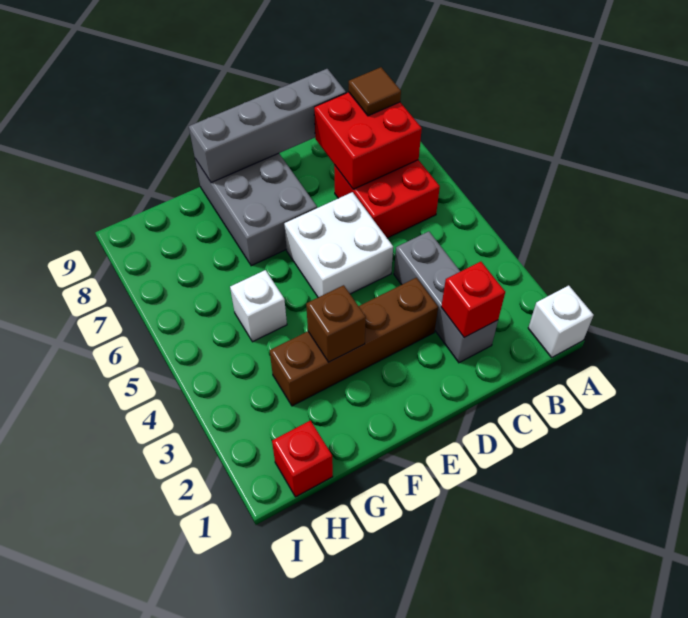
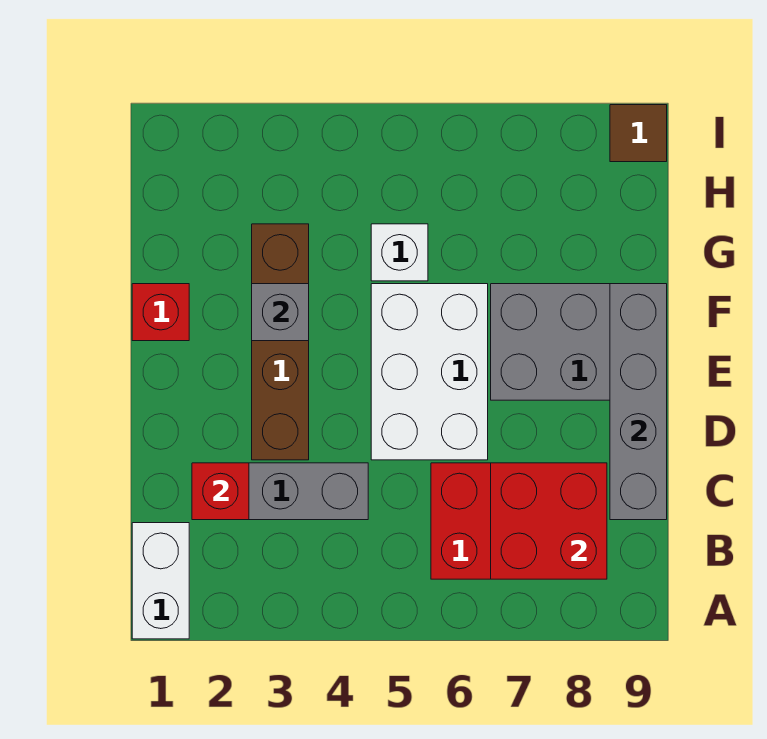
white brick A1 level 1 -> white brick A1:B1 level 1
brown tile B8 level 3 -> brown tile I9 level 1
white brick D5:E6 level 1 -> white brick D5:F6 level 1
brown brick F3 level 2 -> grey brick F3 level 2
red brick H1 level 1 -> red brick F1 level 1

